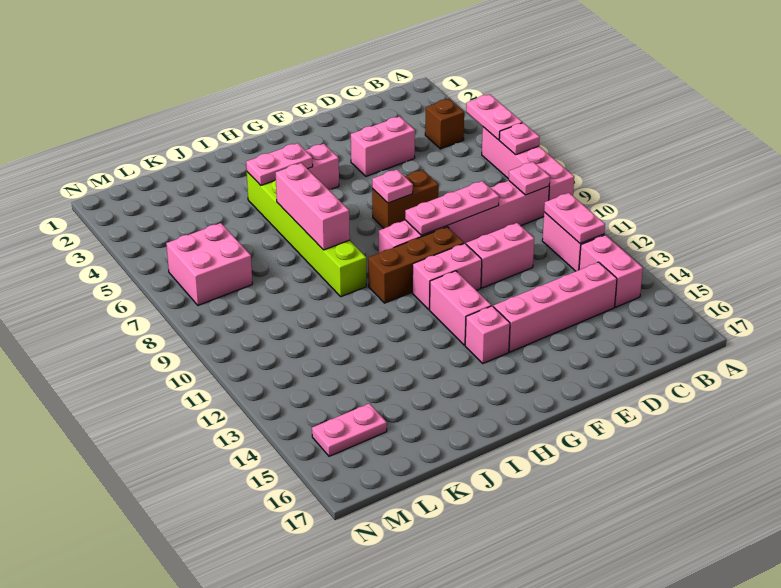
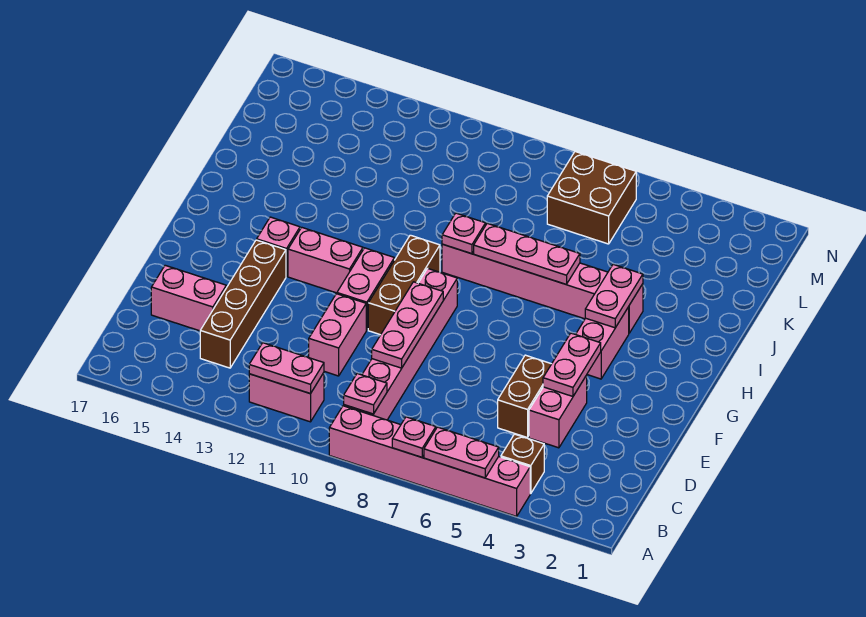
pink brick A6:A9 level 1 -> pink brick A4:A9 level 1
pink brick B13:B14 level 1 -> pink brick D15:D16 level 1
pink brick C14:F14 level 1 -> brown brick C14:F14 level 1
brown brick E7:F7 level 1 -> brown brick D5:E5 level 1
pink plate F7 level 2 -> pink plate I9 level 2
lime brick I4:I9 level 1 -> pink brick I4:I9 level 1
pink brick I6:I8 level 2 -> pink plate I6:I8 level 2
pink brick L6:M7 level 1 -> brown brick L6:M7 level 1
pink plate L15:M15 level 1 -> pink plate E4:F4 level 2

